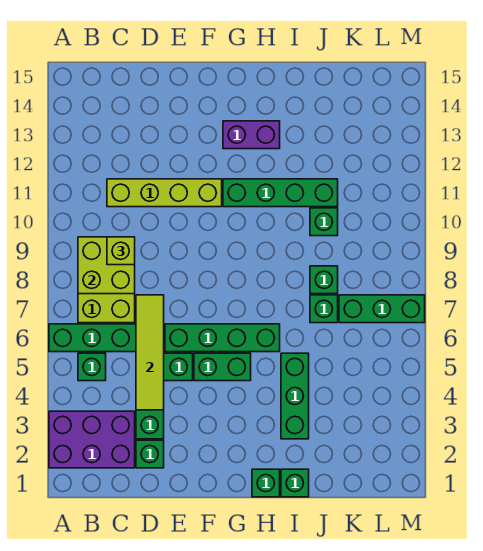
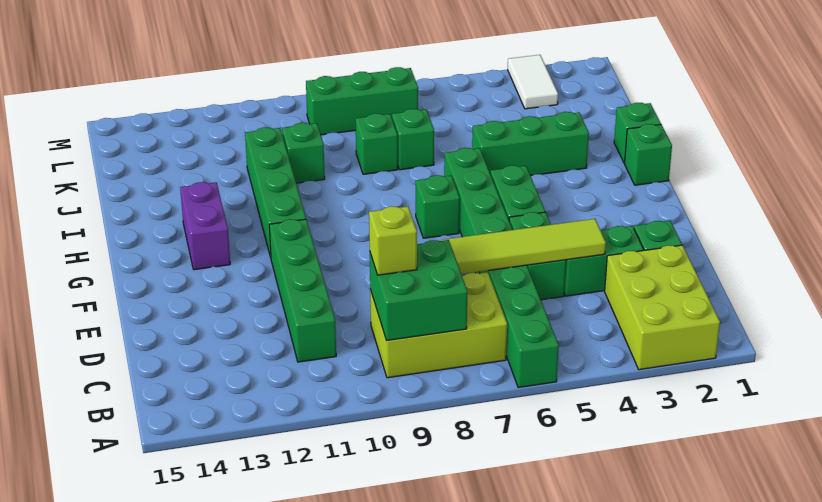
purple brick A2:C3 level 1 -> lime brick A2:C3 level 1
green brick B5 level 1 -> green brick G7 level 1
lime brick B8:C9 level 2 -> green brick B8:C9 level 2
lime brick C11:F11 level 1 -> green brick C11:F11 level 1
green brick K7:M7 level 1 -> green brick L7:L9 level 1
none -> white tile L3:M3 level 1

